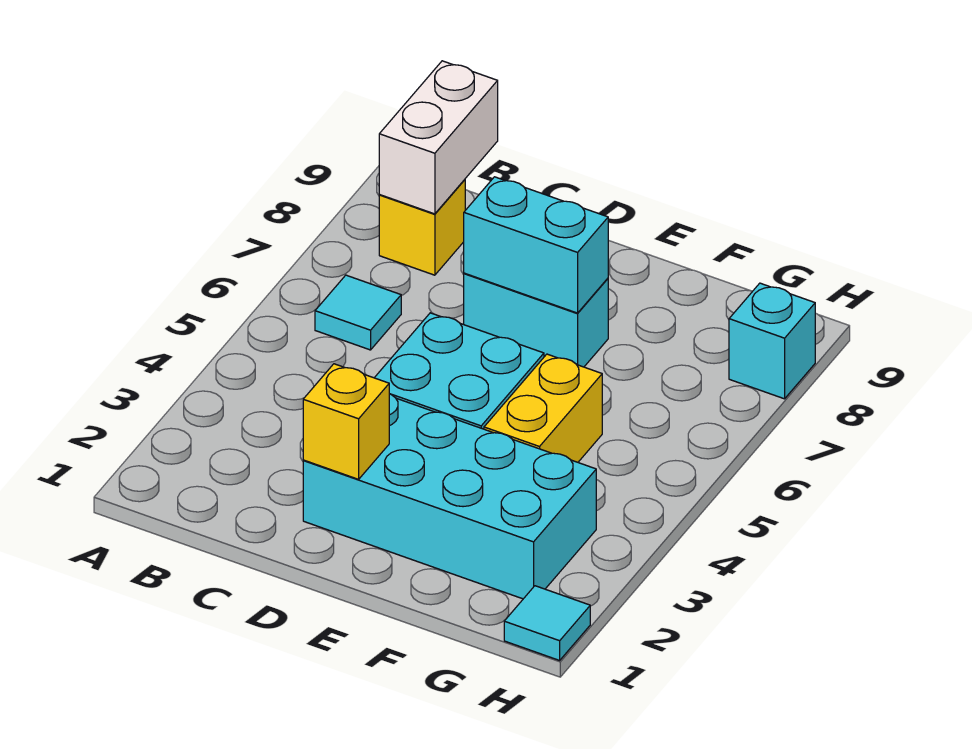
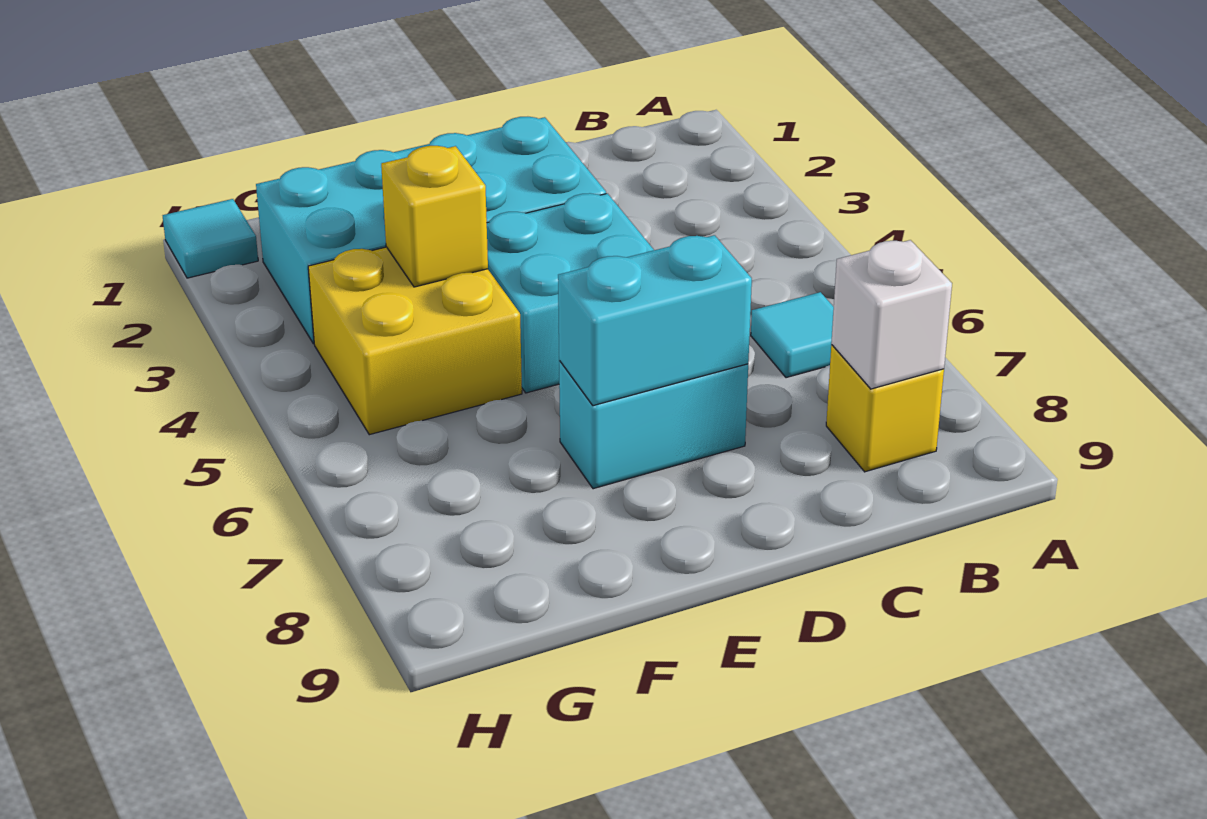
white brick B8:B9 level 2 -> white brick B8 level 2
yellow brick D2 level 2 -> yellow brick F4 level 2
yellow brick F4:F5 level 1 -> yellow brick F4:G5 level 1
cyan brick H8 level 1 -> none

